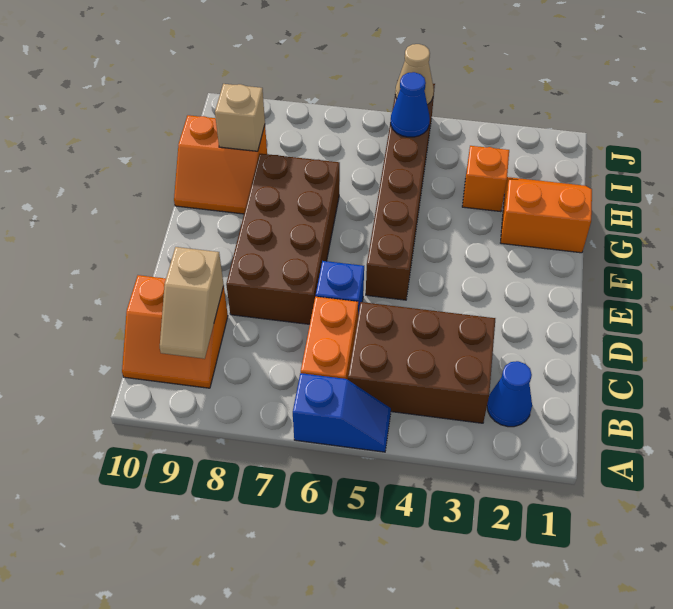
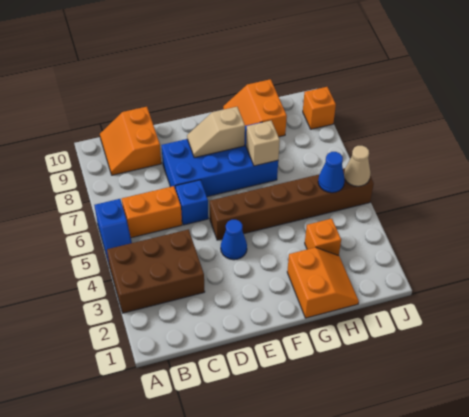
blue cone B2 level 1 -> blue cone E4 level 1
brown brick B3:C5 level 1 -> brown brick A3:C4 level 1
tan slope B9:C9 level 2 top C -> tan slope E8:F8 level 2 top F
brown brick D7:G8 level 1 -> blue brick D7:G8 level 1
tan brick H9 level 2 -> tan brick G7 level 2
none -> orange brick J9 level 1

